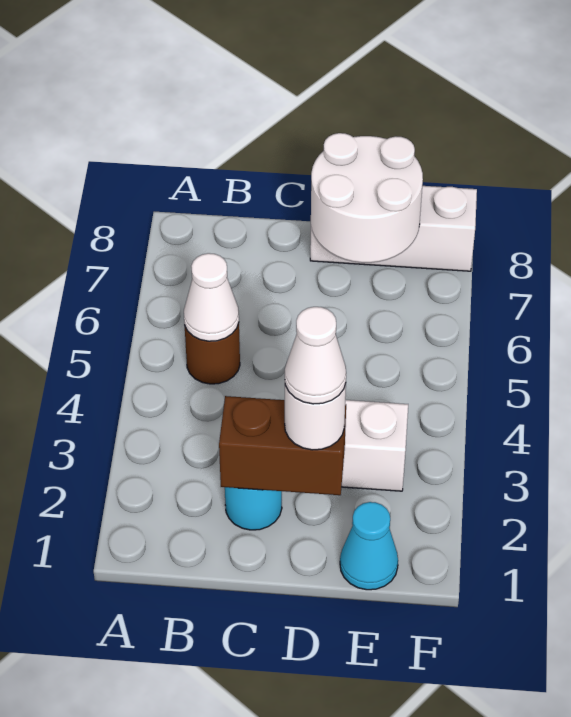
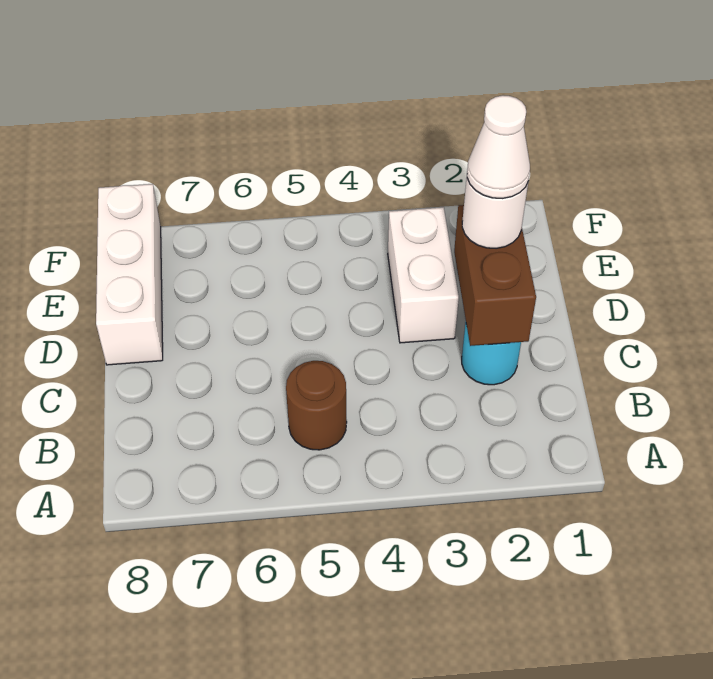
white cone B5 level 2 -> none
white round brick D7:E8 level 2 -> none
cyan cone E1 level 1 -> none

